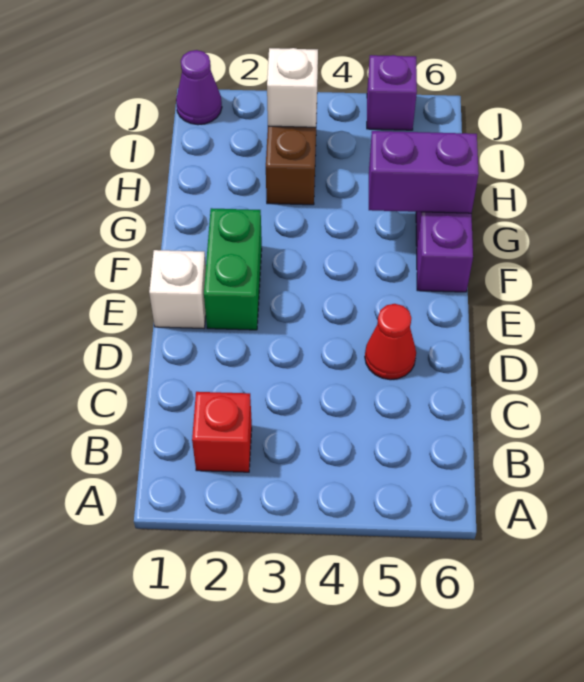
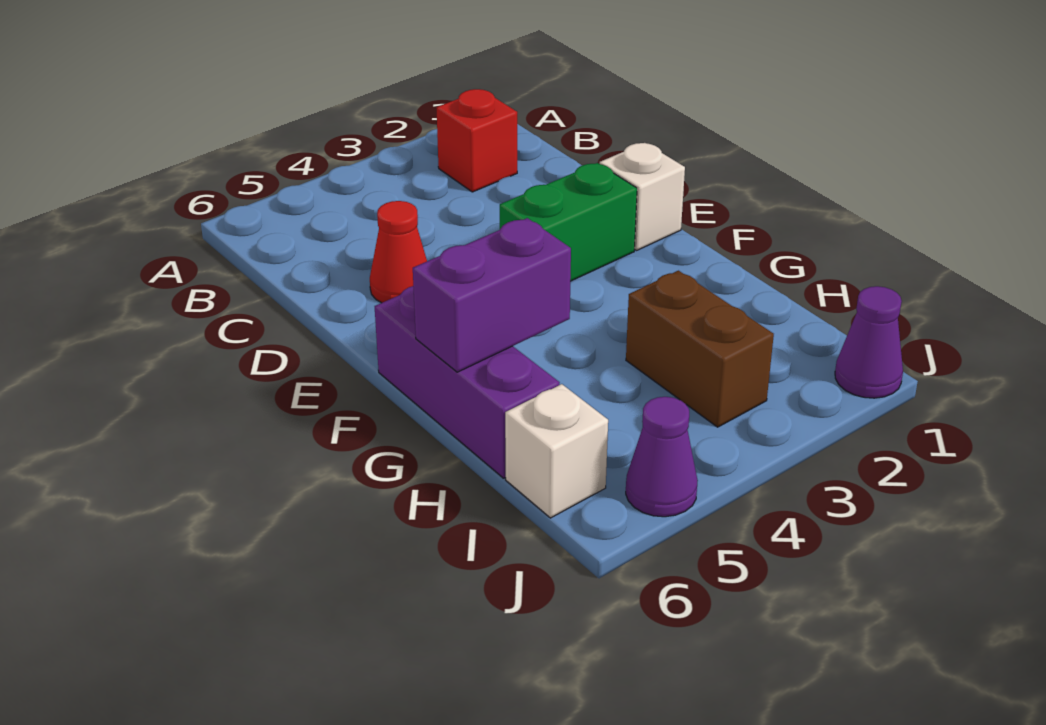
green brick E2:F2 level 1 -> green brick E2:E3 level 1
white brick I3 level 2 -> white brick I6 level 1
purple brick J5 level 1 -> purple cone J5 level 1

